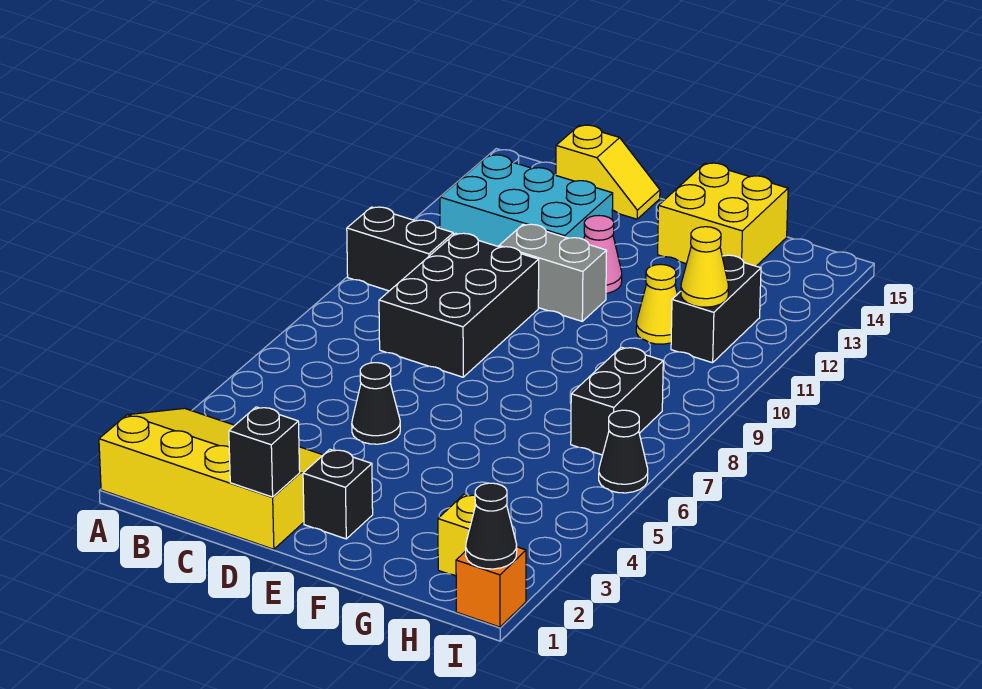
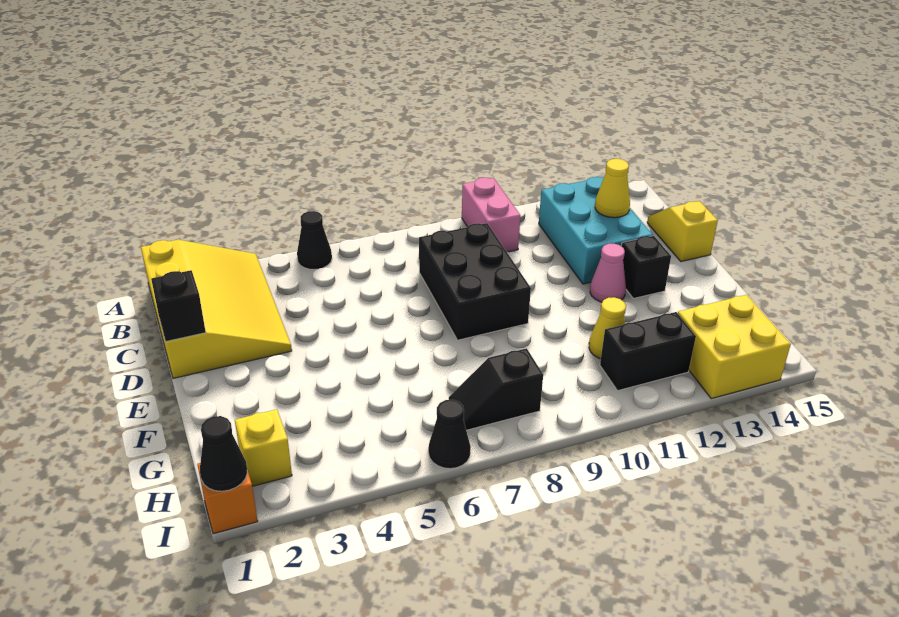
black brick A10:B10 level 1 -> pink brick A10:B10 level 1
black brick C8:D10 level 1 -> black brick C8:E9 level 1
yellow slope C15:D15 level 1 top C -> yellow slope C15:D15 level 1 top D
black cone D5 level 1 -> black cone A5 level 1
grey brick D11:E11 level 1 -> none
black brick E2 level 1 -> black brick E13 level 1
yellow brick F14:G15 level 1 -> yellow brick H13:I14 level 1
black brick H7:H8 level 1 -> black slope H7:H8 level 1 top 8
yellow cone H11 level 2 -> yellow cone C13 level 2

